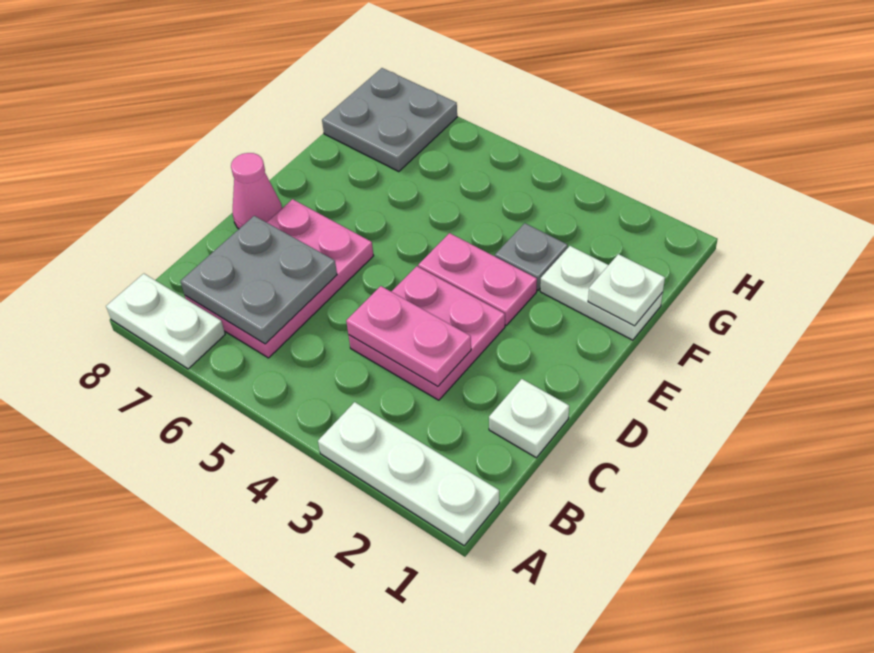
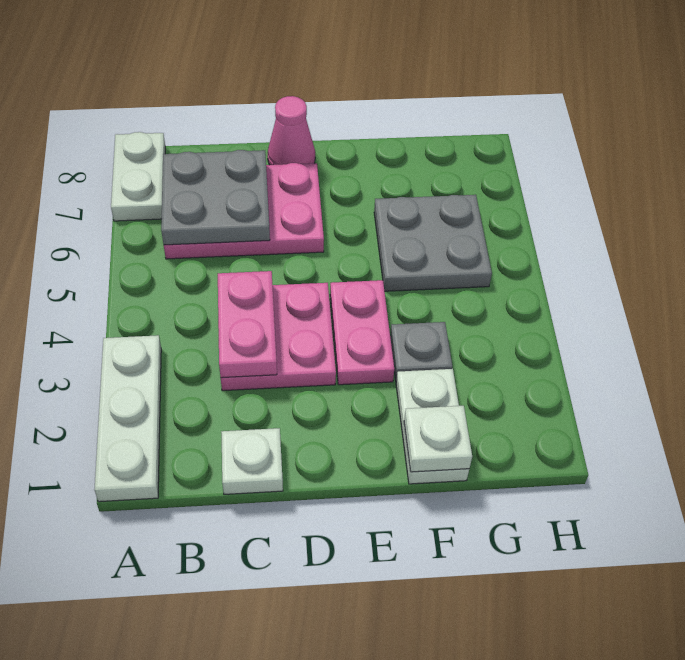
grey plate G7:H8 level 1 -> grey plate F5:G6 level 1

